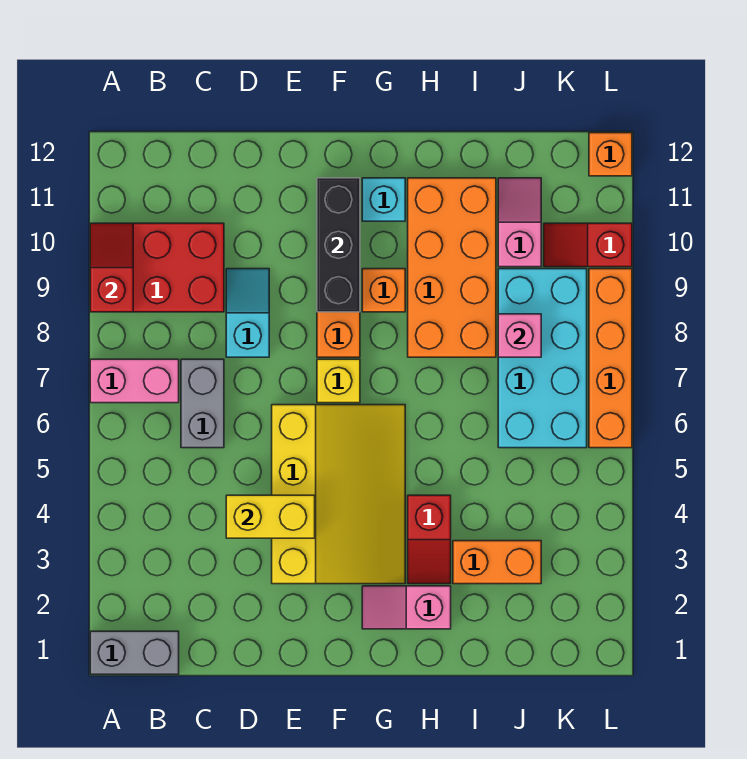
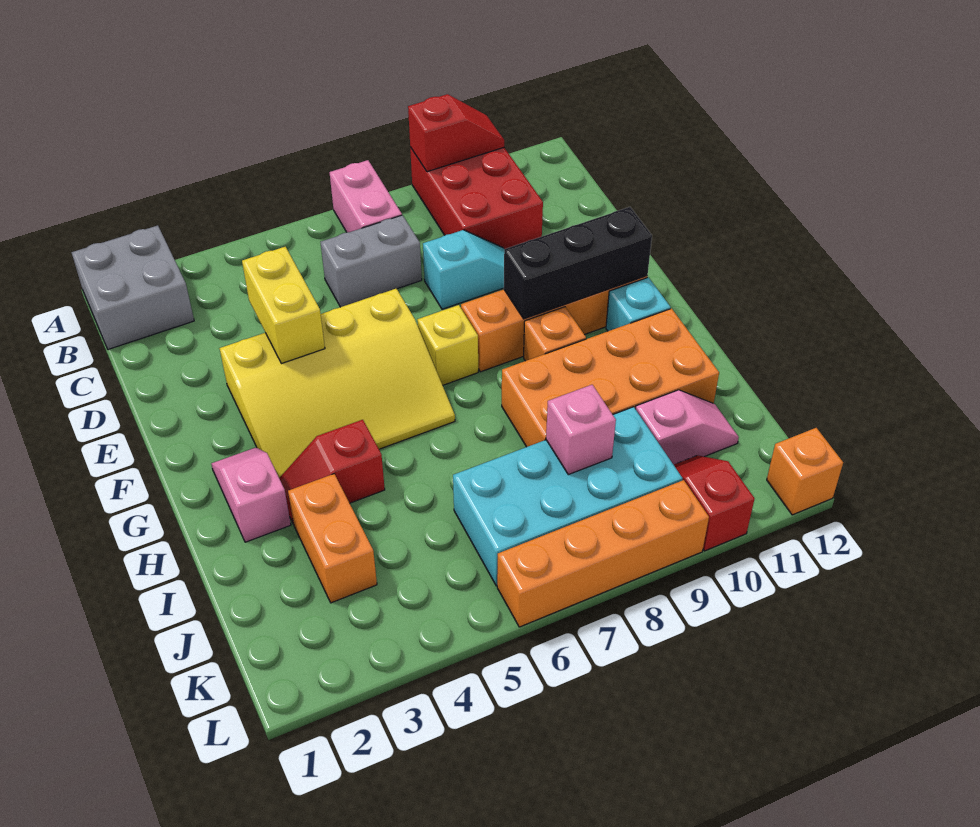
grey brick A1:B1 level 1 -> grey brick A1:B2 level 1

